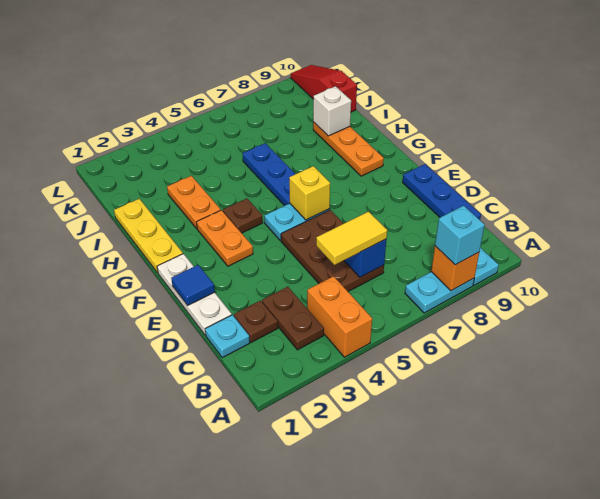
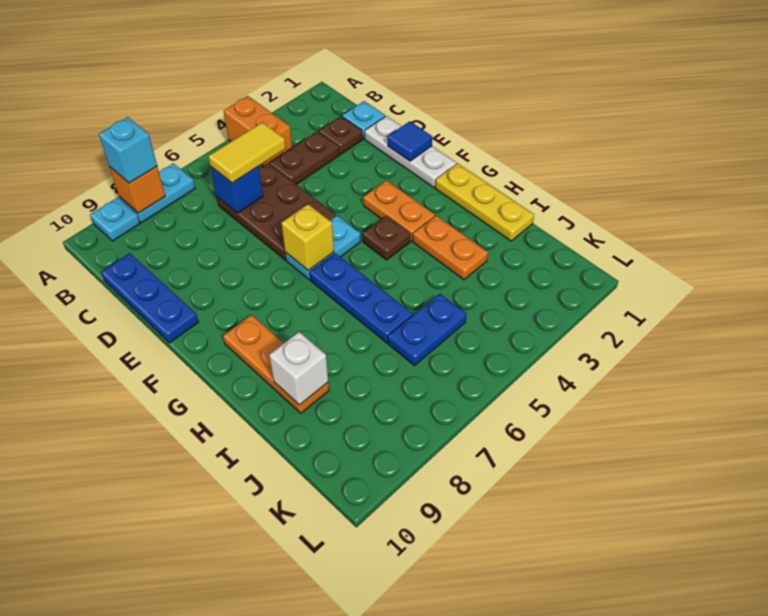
brown plate B3:C3 level 1 -> brown plate C3:C4 level 1
none -> blue plate J5:J6 level 1
red slope J10:L10 level 1 top J -> none

